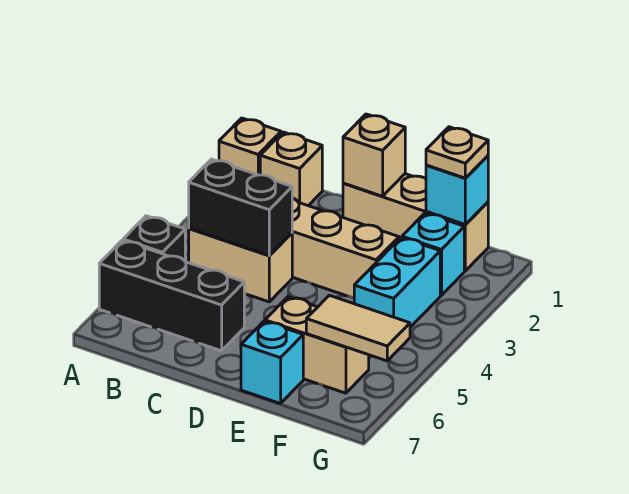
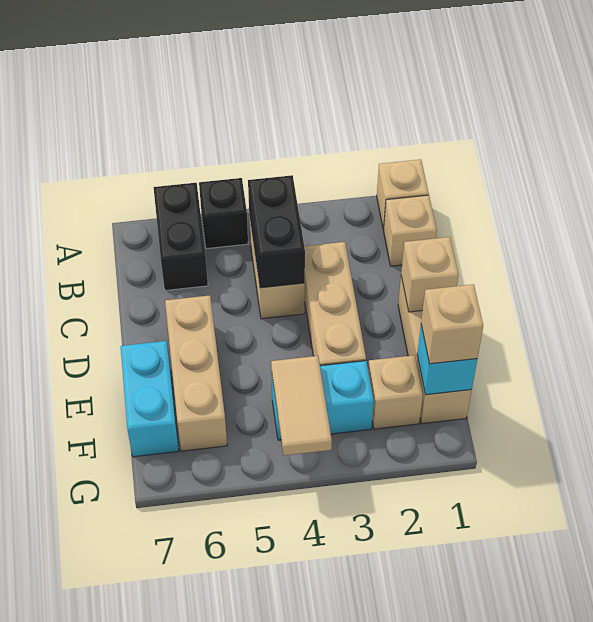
black brick A6:C6 level 1 -> black brick A6:B6 level 1
tan brick E6:F6 level 1 -> tan brick D6:F6 level 1
cyan brick E7 level 1 -> cyan brick E7:F7 level 1
tan plate F1 level 3 -> tan brick F1 level 3
cyan brick F2 level 1 -> tan brick F2 level 1
tan tile F6:G6 level 2 -> tan tile F4:G4 level 2

